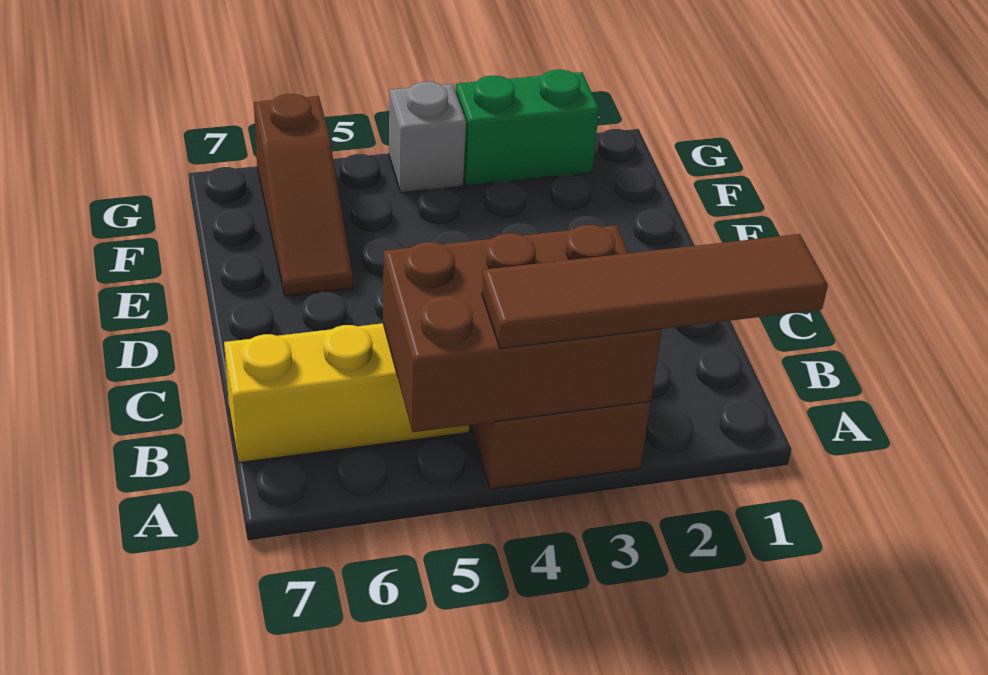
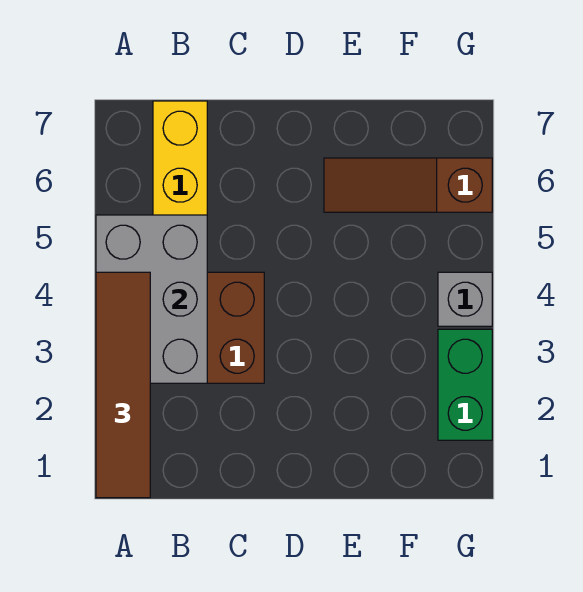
brown brick A3:B5 level 2 -> grey brick A3:B5 level 2

